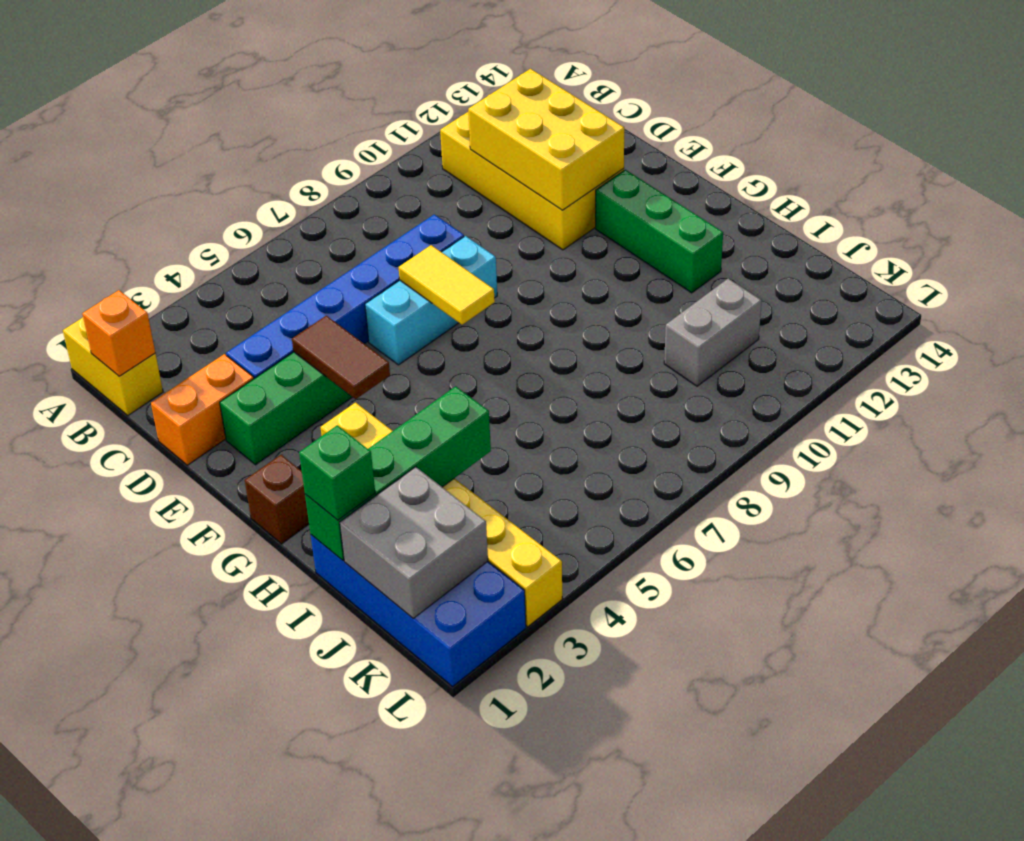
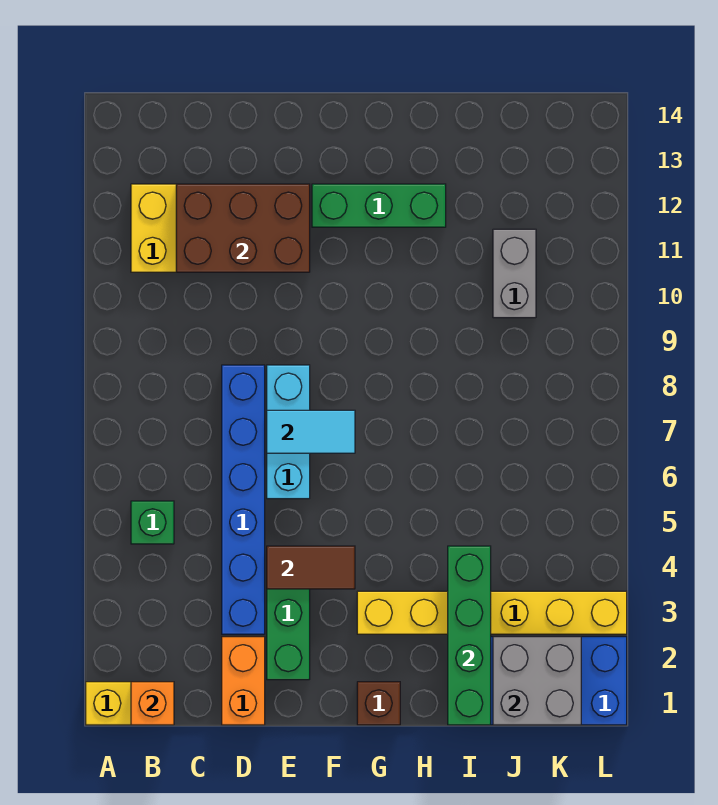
yellow brick C11:E12 level 2 -> brown brick C11:E12 level 2
yellow tile E7:F7 level 2 -> cyan tile E7:F7 level 2
green brick I1 level 3 -> green brick B5 level 1

